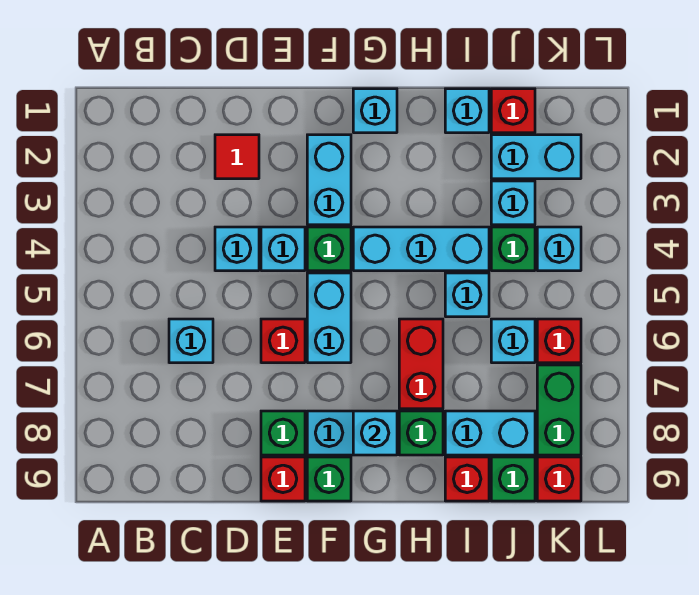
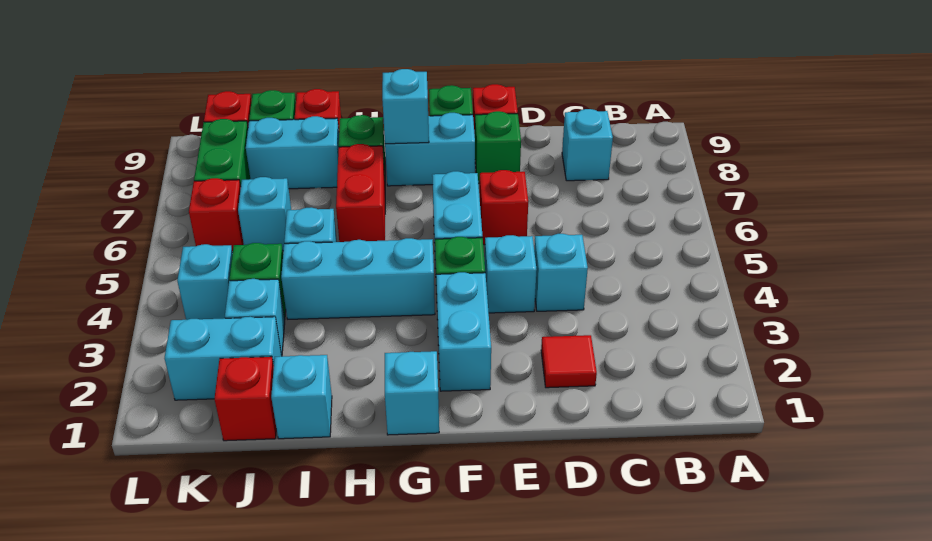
cyan brick C6 level 1 -> cyan brick C8 level 1

